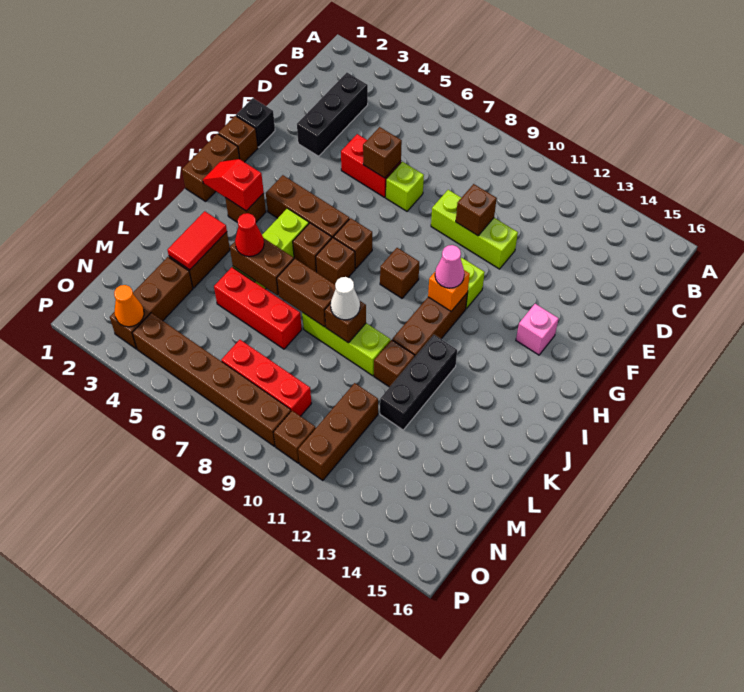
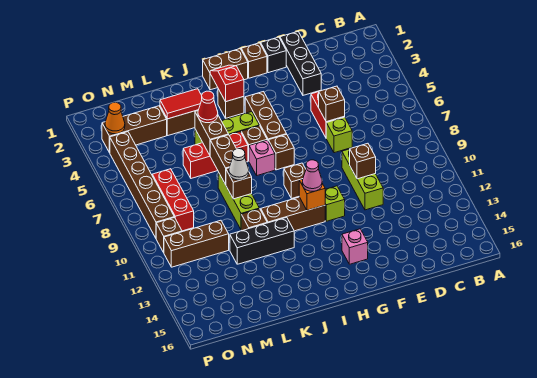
black brick C3:E3 level 1 -> black brick E1:E3 level 1
brown brick I7 level 1 -> pink brick I7 level 1
red brick L5:L7 level 1 -> red brick J6:L6 level 1

